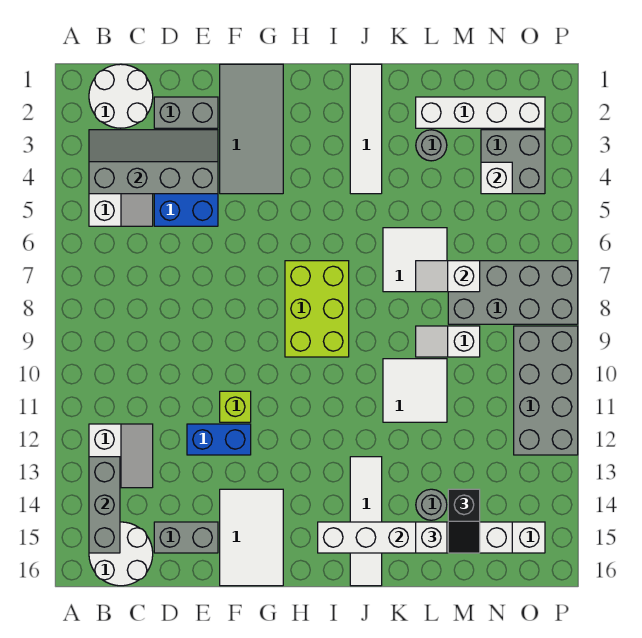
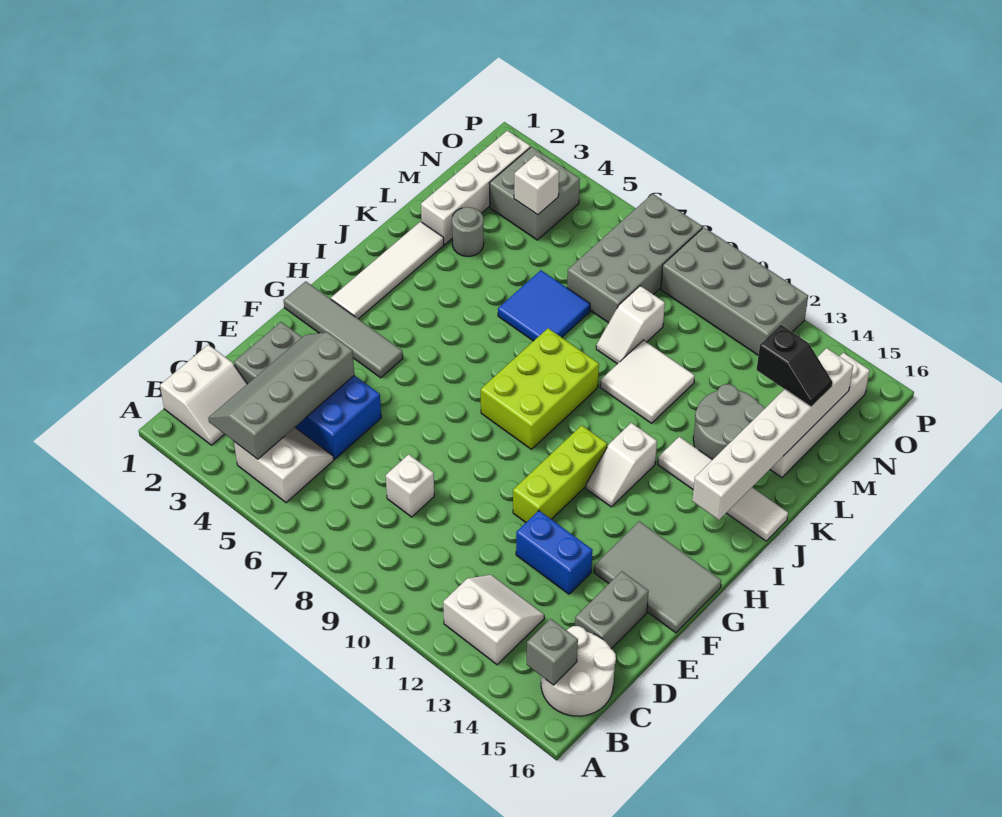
white round brick B1:C2 level 1 -> white slope B1:C2 level 1 top 1
grey brick B13:B15 level 2 -> grey brick B15 level 2
blue brick E12:F12 level 1 -> blue brick E12:E13 level 1
grey tile F1:G4 level 1 -> grey tile G1:G4 level 1
lime brick F11 level 1 -> lime brick F11:H11 level 1
white tile F14:G16 level 1 -> grey tile F14:G16 level 1
lime brick H7:I9 level 1 -> lime brick H8:J9 level 1
white tile J1:J4 level 1 -> white tile H2:K2 level 1
white tile K6:L7 level 1 -> blue tile K6:L7 level 1
white slope L7:M7 level 2 top M -> white slope H12:I12 level 1 top I
grey round brick L14 level 1 -> grey round brick K13:L14 level 1
white brick L15 level 3 -> white brick D8 level 1

